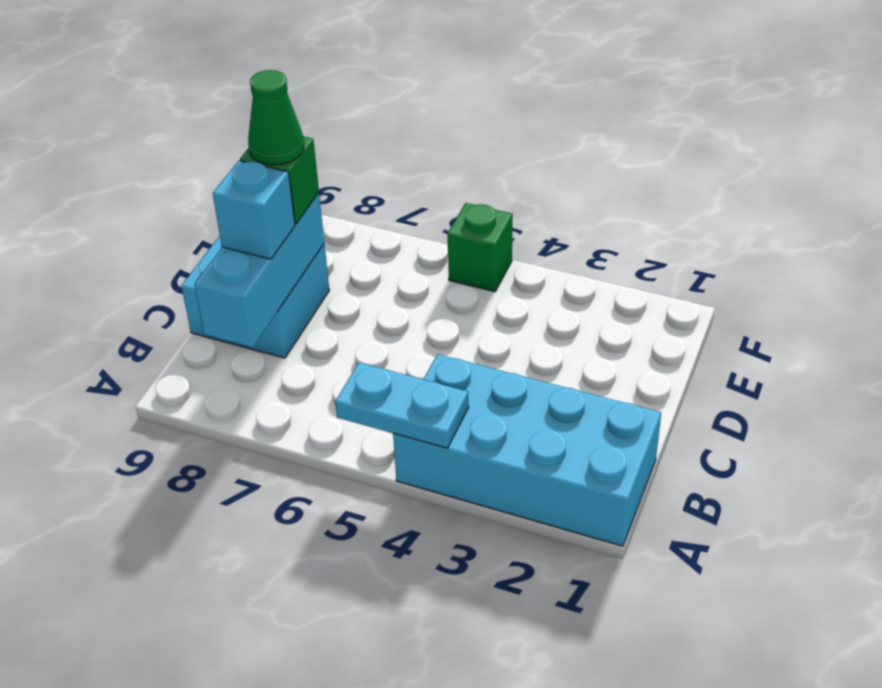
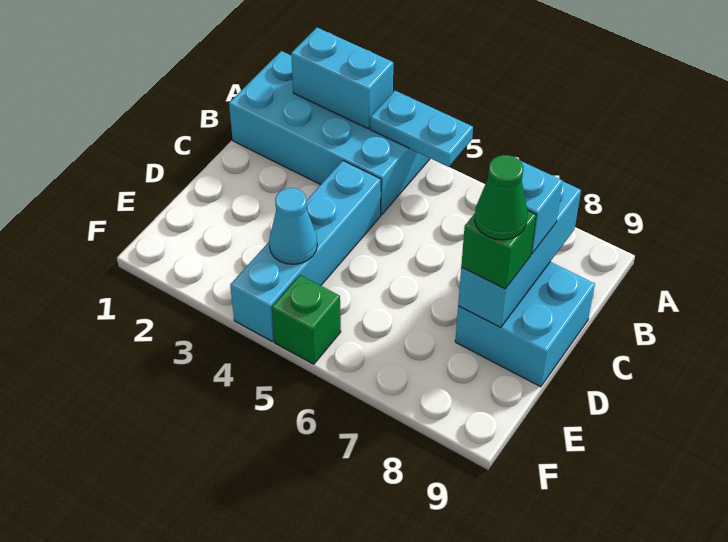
none -> cyan brick A2:A3 level 2
none -> cyan brick C4:F4 level 1
none -> cyan cone E4 level 2

